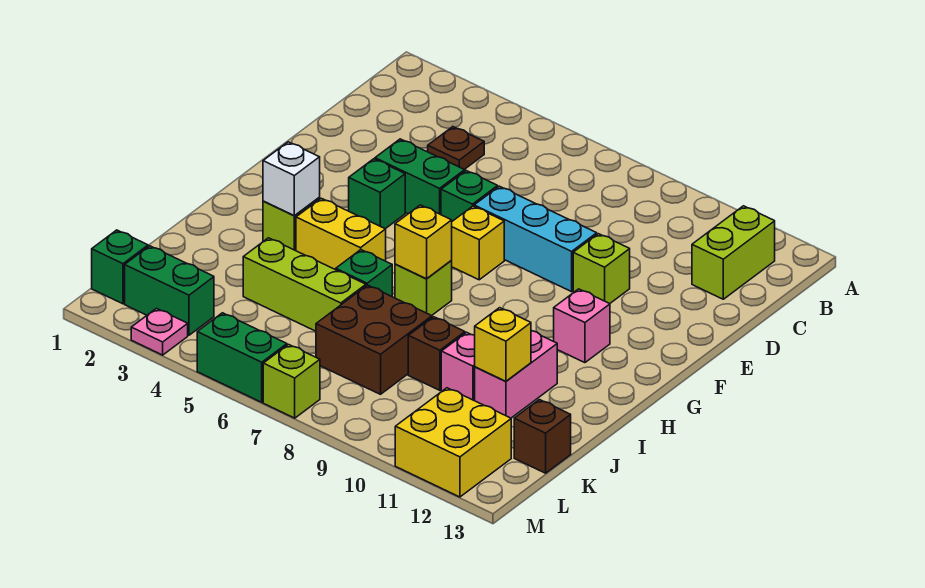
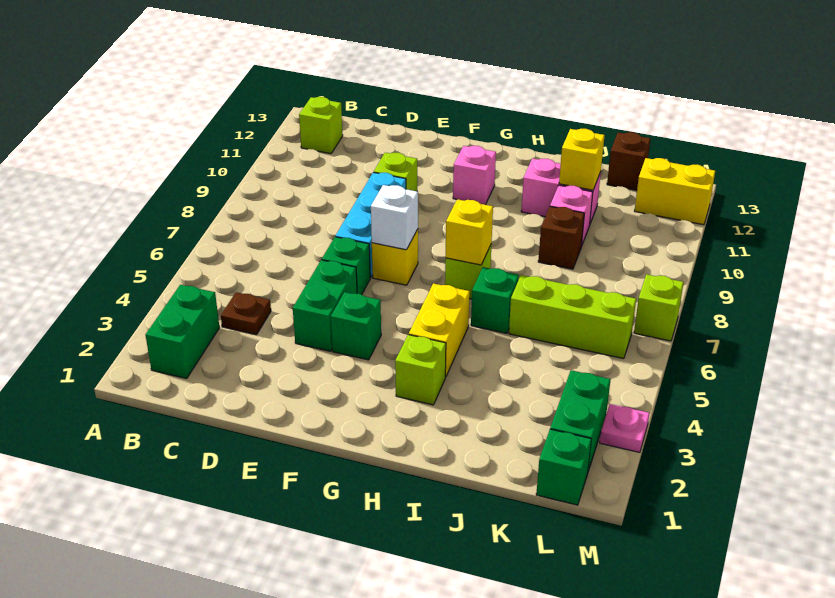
lime brick B12:C12 level 1 -> lime brick B12 level 1
white brick H3 level 2 -> white brick F7 level 2
lime brick J4:J6 level 1 -> lime brick J6:L6 level 1
brown brick J7:K8 level 1 -> none
yellow brick L11:M12 level 1 -> yellow brick L12:M12 level 1
green brick M5:M6 level 1 -> green brick B2:B3 level 1

